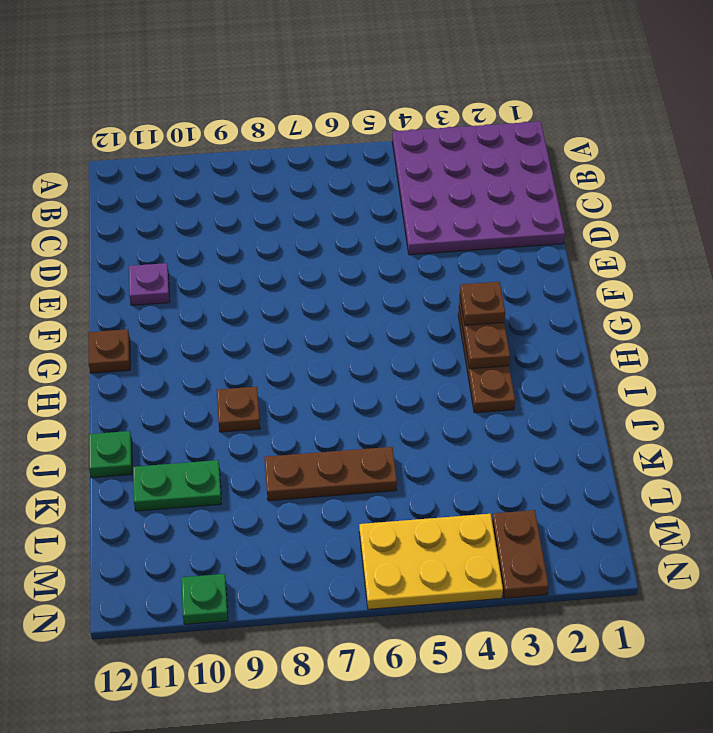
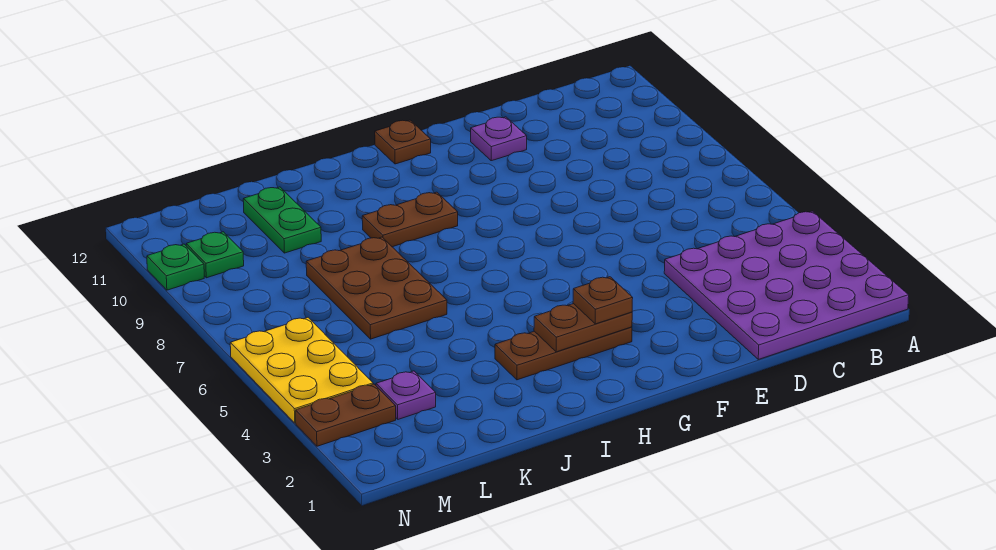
brown plate I9 level 1 -> brown plate H9:I9 level 1
green plate J12 level 1 -> green plate M10 level 1
brown plate K6:K8 level 1 -> brown plate J6:K8 level 1
none -> purple plate L3 level 1

